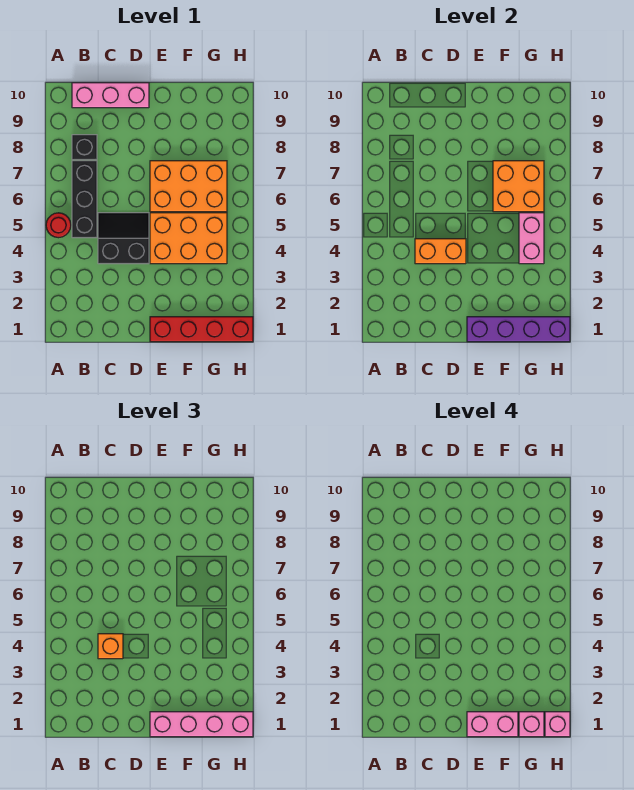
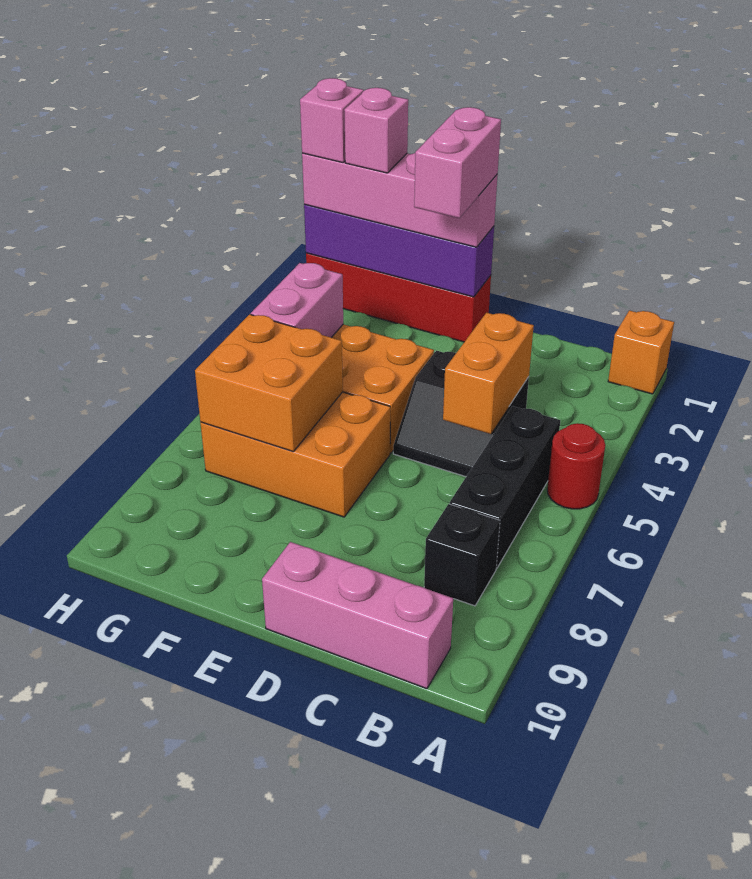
orange brick C4:D4 level 2 -> orange brick C4:C5 level 2
orange brick C4 level 3 -> orange brick A1 level 1
pink brick E1:F1 level 4 -> pink brick E1:E2 level 4

